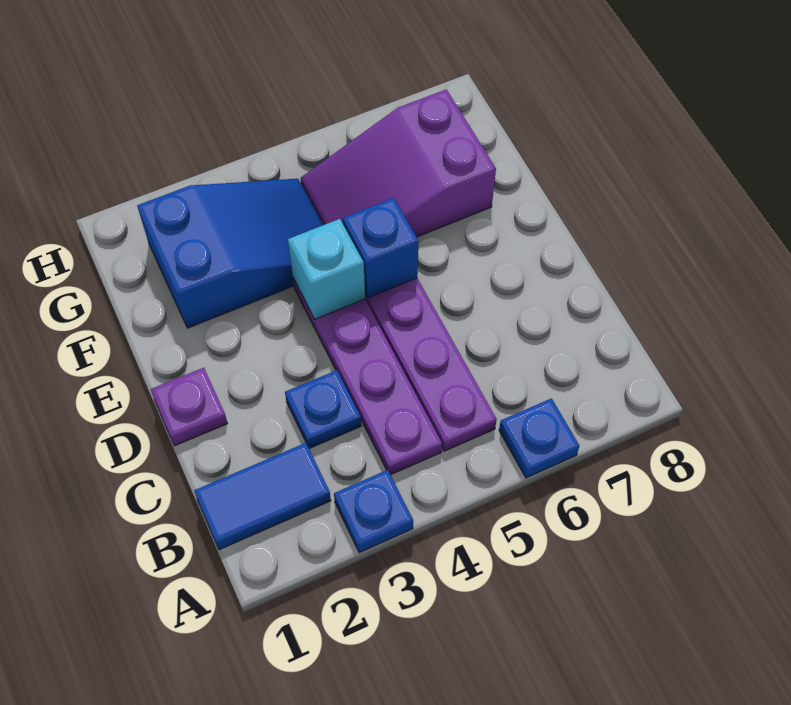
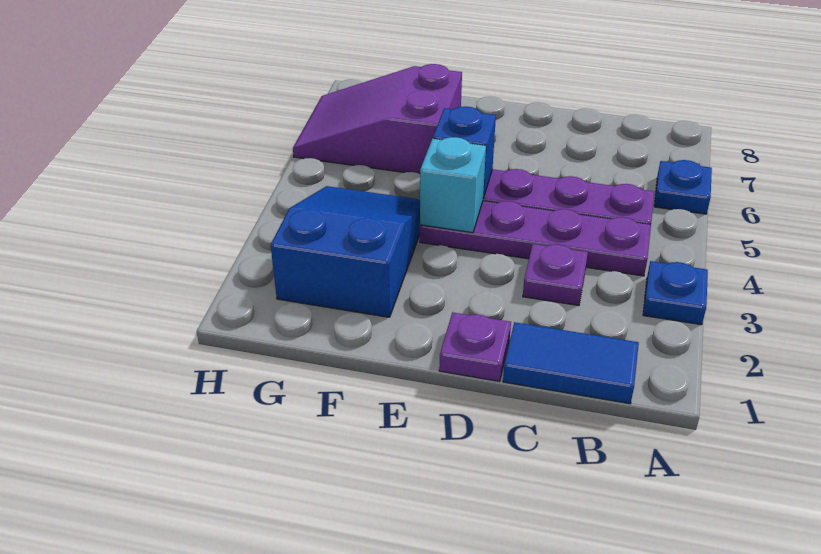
blue tile B1:B2 level 1 -> blue tile B1:C1 level 1
blue plate C3 level 1 -> purple plate C3 level 1
purple slope F5:G7 level 1 top 7 -> purple slope F6:H7 level 1 top F

